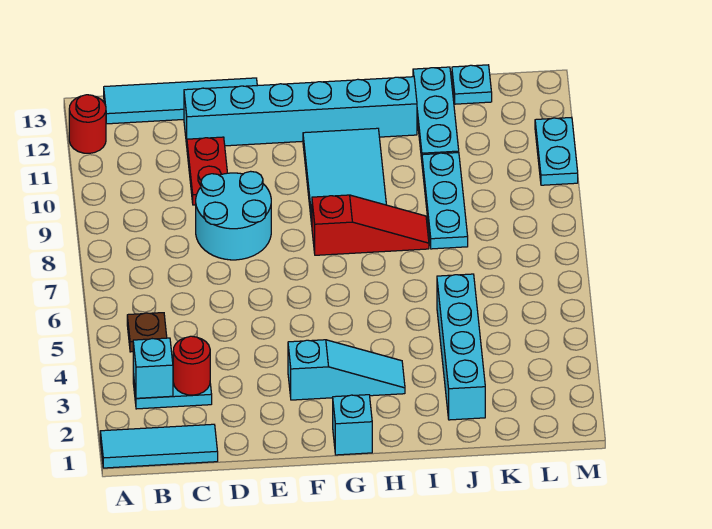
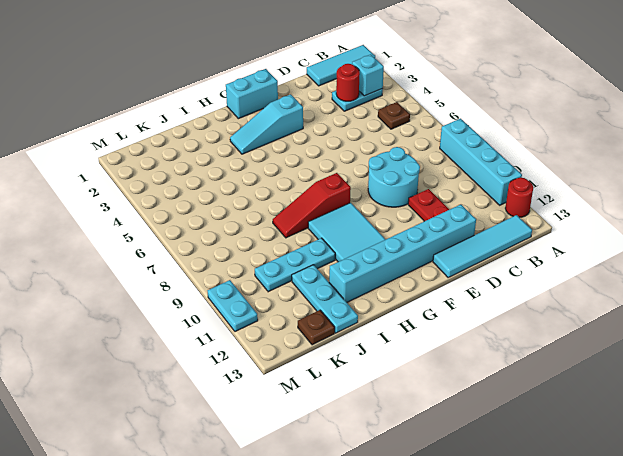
cyan brick G1 level 1 -> cyan brick F1:G1 level 1
cyan brick J2:J5 level 1 -> cyan brick A8:A11 level 1
cyan plate J8:J10 level 1 -> cyan plate I10:K10 level 1
cyan plate K13 level 1 -> brown plate K13 level 1

